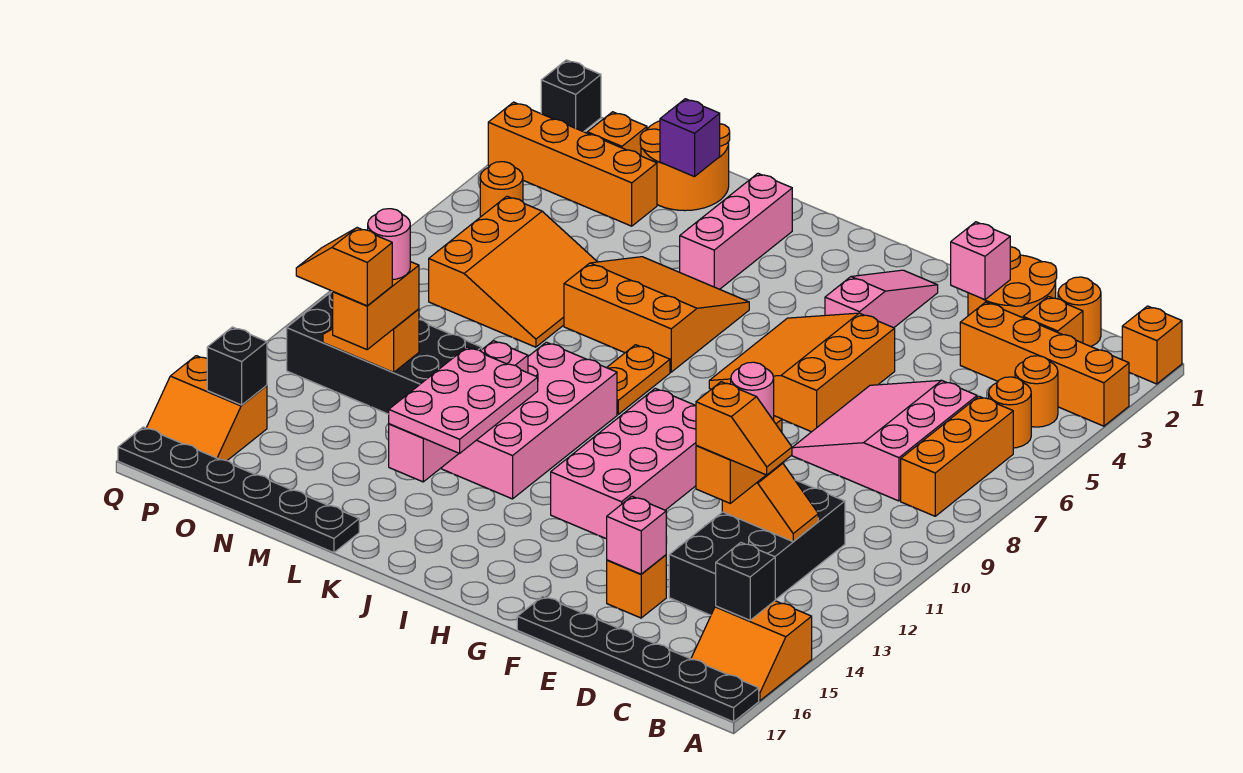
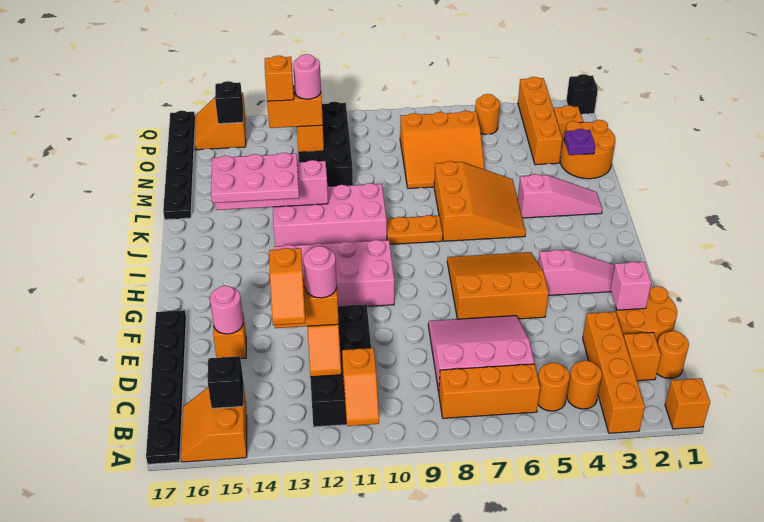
none -> orange slope A11:B11 level 2 top B
black brick C11:D14 level 1 -> black brick B11:E12 level 1
pink brick E15 level 2 -> pink round brick E15 level 2
pink brick K2:K4 level 1 -> pink slope K2:K4 level 1 top 4
purple brick M2 level 2 -> purple plate M2 level 2

